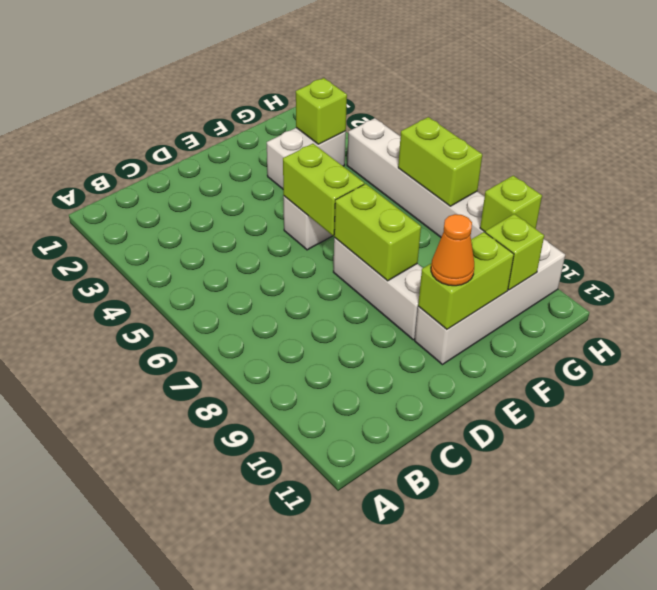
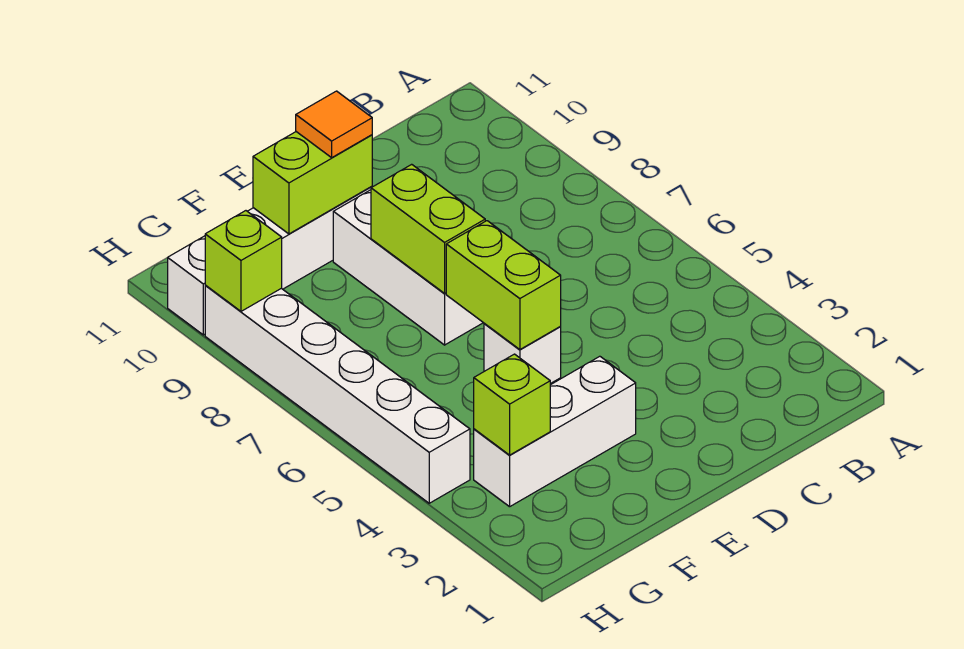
orange cone E10 level 3 -> orange tile E10 level 3
white brick F3:G3 level 1 -> white brick E3:G3 level 1
lime brick G10 level 2 -> none
lime brick H6:H7 level 2 -> none

